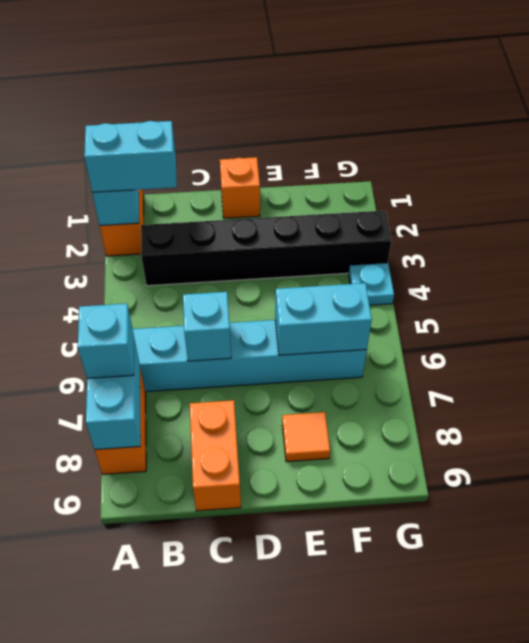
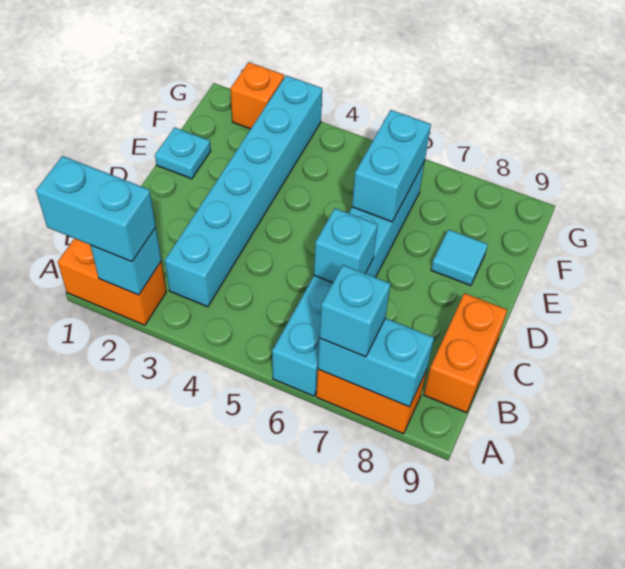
cyan brick A2:B2 level 3 -> cyan brick A1:A2 level 3
black brick B3:G3 level 1 -> cyan brick B3:G3 level 1
orange brick C8:C9 level 1 -> orange brick B9:C9 level 1
orange brick D1 level 1 -> orange brick G2 level 1
orange tile E8 level 1 -> cyan tile E8 level 1
cyan plate G4 level 1 -> cyan plate E1 level 1

